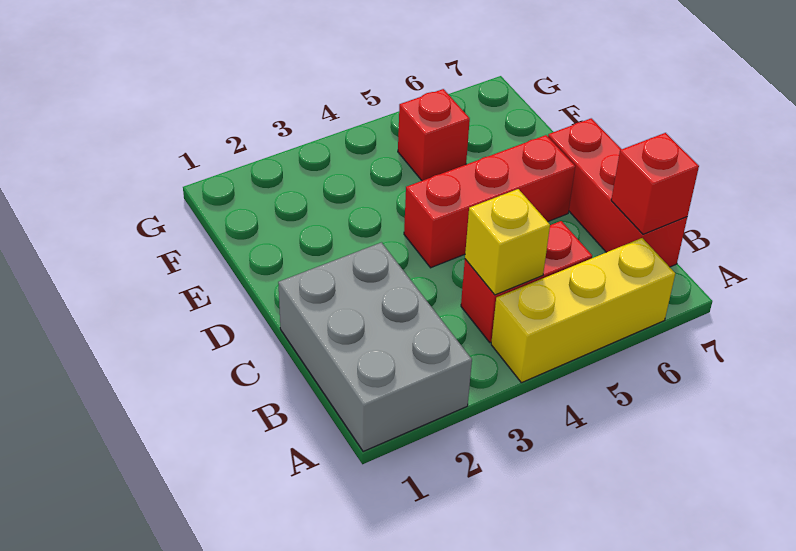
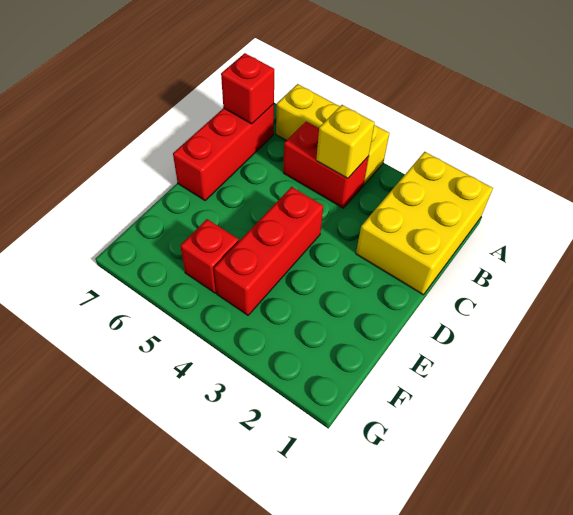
grey brick A1:C2 level 1 -> yellow brick A1:C2 level 1
red brick D4:D6 level 1 -> red brick D4:F4 level 1

